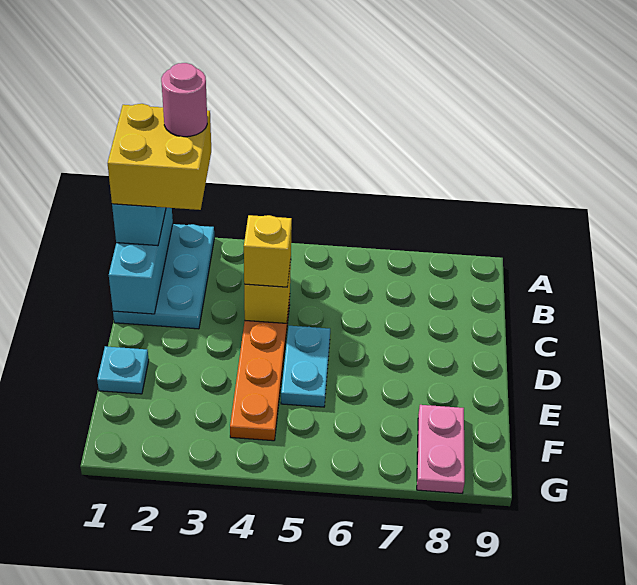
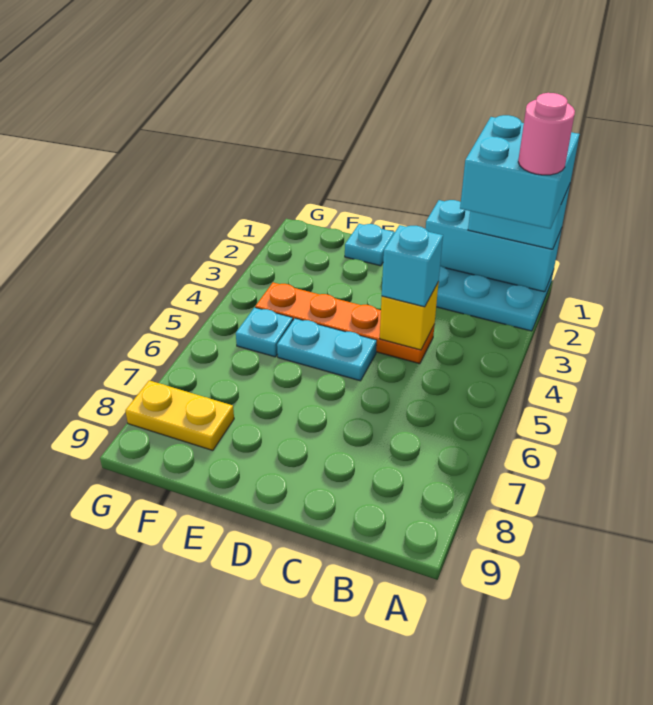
yellow brick A1:B2 level 4 -> cyan brick A1:B2 level 4
yellow brick C4 level 3 -> cyan brick C4 level 3
none -> cyan plate F5 level 1
pink plate F8:G8 level 1 -> yellow plate F8:G8 level 1

